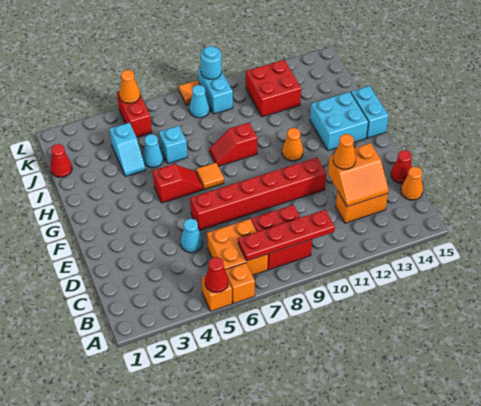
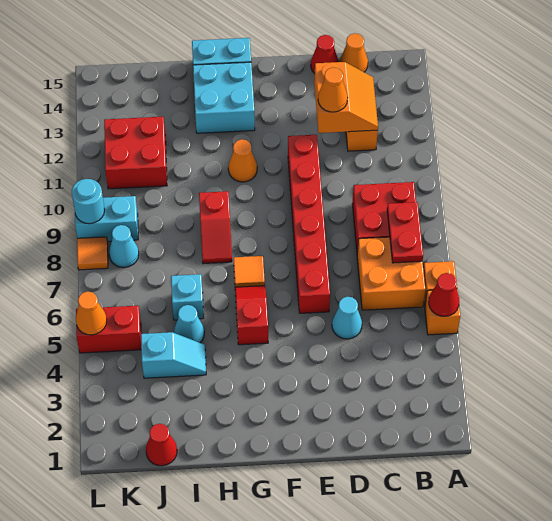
red plate B7:B10 level 2 -> red plate B7:B8 level 2

